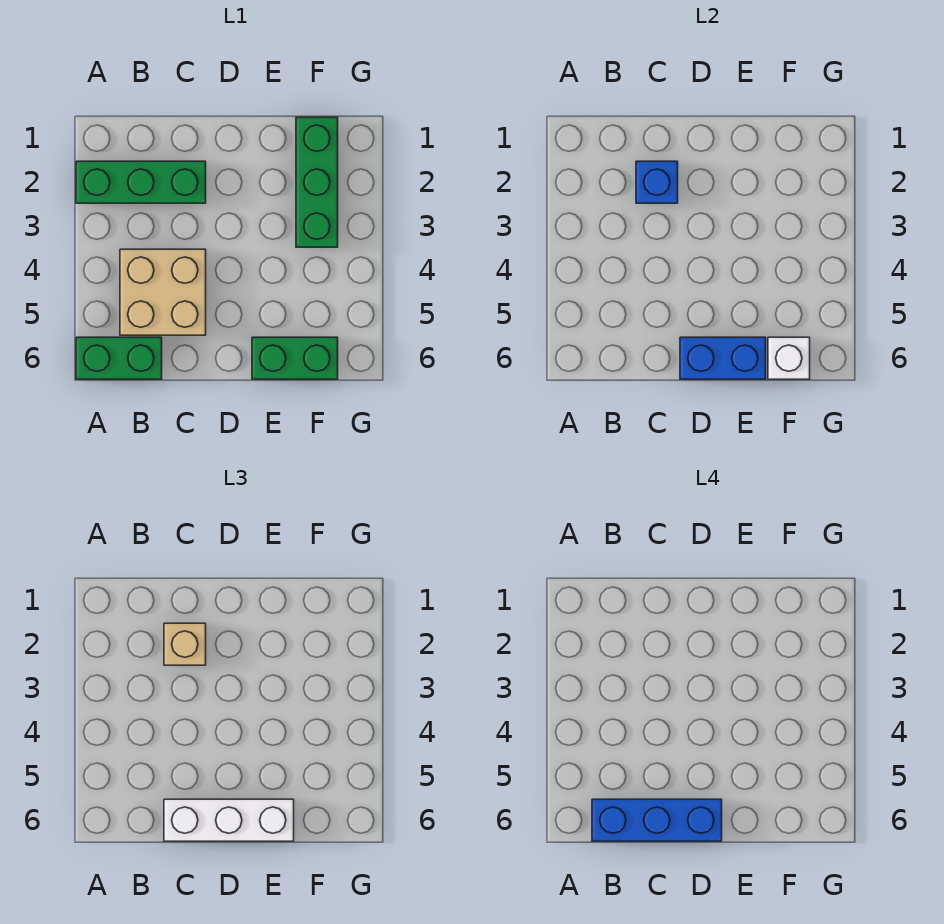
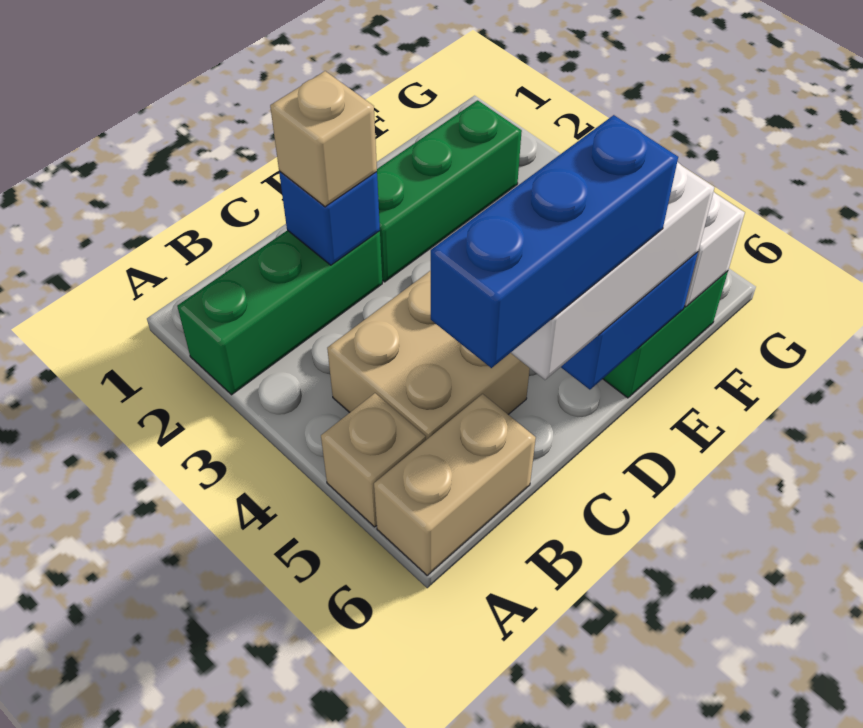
none -> tan brick A5 level 1
green brick A6:B6 level 1 -> tan brick A6:B6 level 1
green brick F1:F3 level 1 -> green brick D2:F2 level 1

